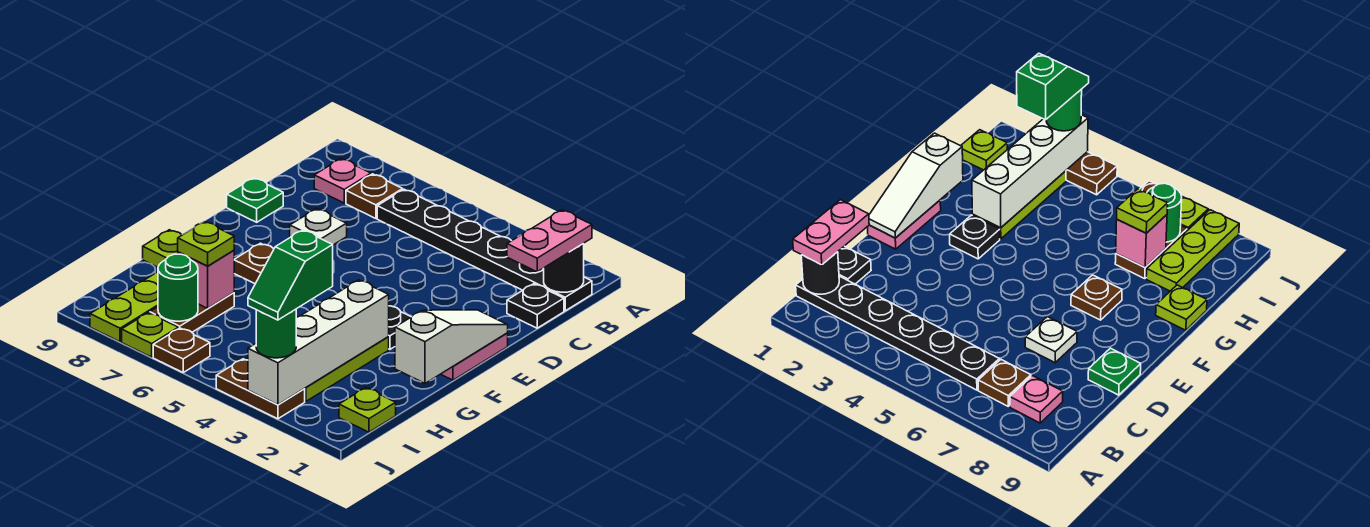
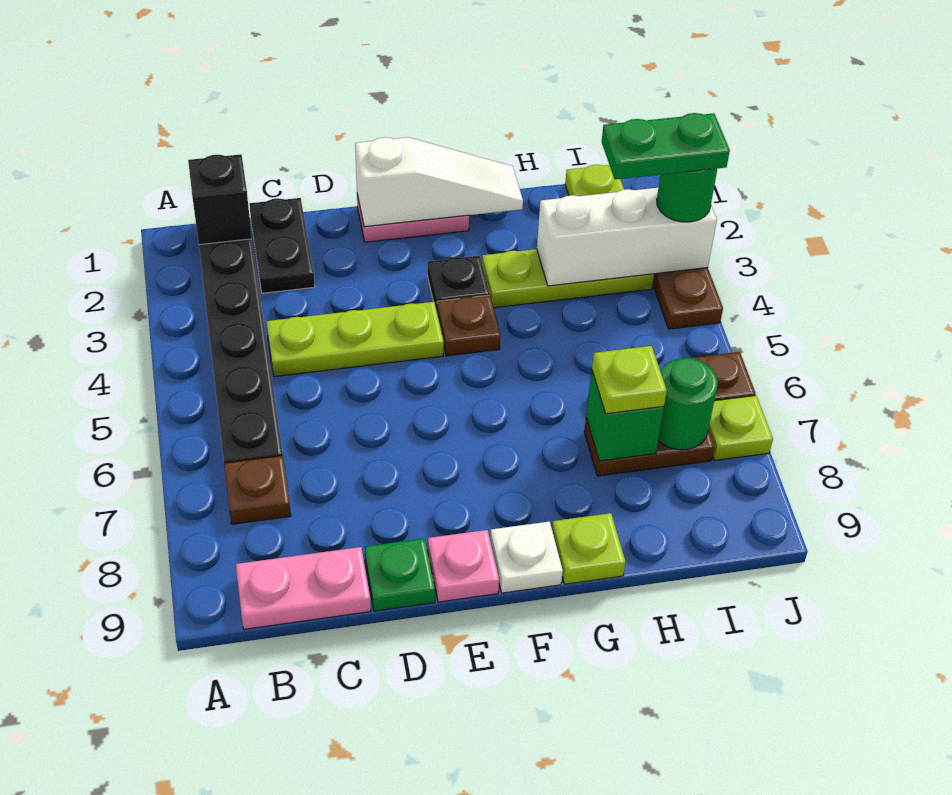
black round brick B1 level 2 -> black brick B1 level 2
pink plate B1:C1 level 3 -> pink plate B9:C9 level 1
pink plate B8 level 1 -> pink plate E9 level 1
black plate C1 level 1 -> black plate C1:C2 level 1
white plate D7 level 1 -> white plate F9 level 1
white slope E1:G1 level 2 top G -> white slope E1:G1 level 2 top E
brown plate F7 level 1 -> brown plate F4 level 1
white brick G3:J3 level 2 -> white brick H3:J3 level 2
pink brick H7 level 2 -> green brick H7 level 2
lime plate H8:J8 level 1 -> lime plate C4:E4 level 1
green slope I3:J3 level 4 top I -> green plate I3:J3 level 4

